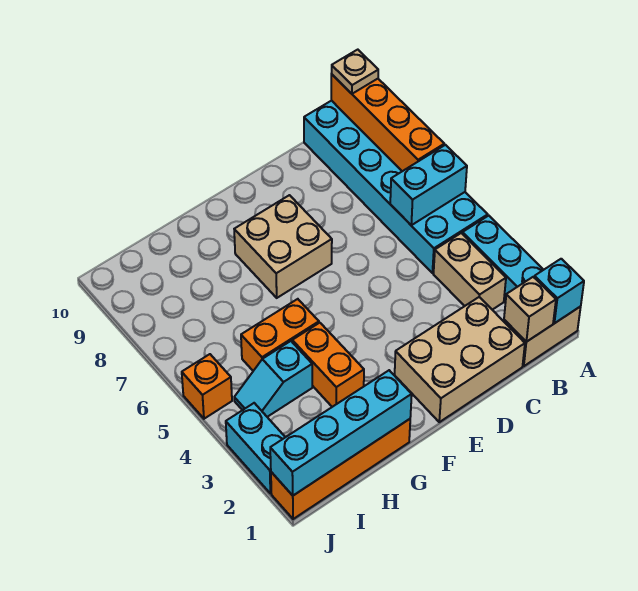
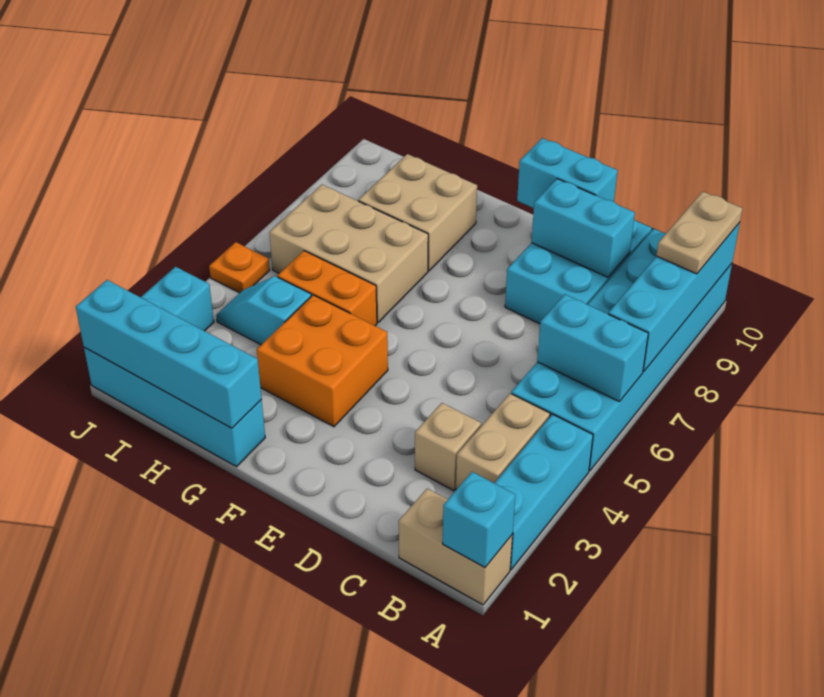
orange brick A7:A10 level 2 -> cyan brick A7:A10 level 2
tan plate A10 level 3 -> tan plate A9:A10 level 3
tan brick B1 level 2 -> tan brick C3 level 1
tan brick C1:E2 level 1 -> tan brick G6:I7 level 1
none -> cyan brick C8:D10 level 1
none -> cyan brick C9:D9 level 2
none -> cyan brick D10:E10 level 2
tan brick E7:F8 level 1 -> tan brick G8:H9 level 1
orange brick G1:J1 level 1 -> cyan brick G1:J1 level 1
orange brick G3:G4 level 1 -> orange brick F3:G4 level 1
orange brick J5 level 1 -> orange plate J5 level 1

